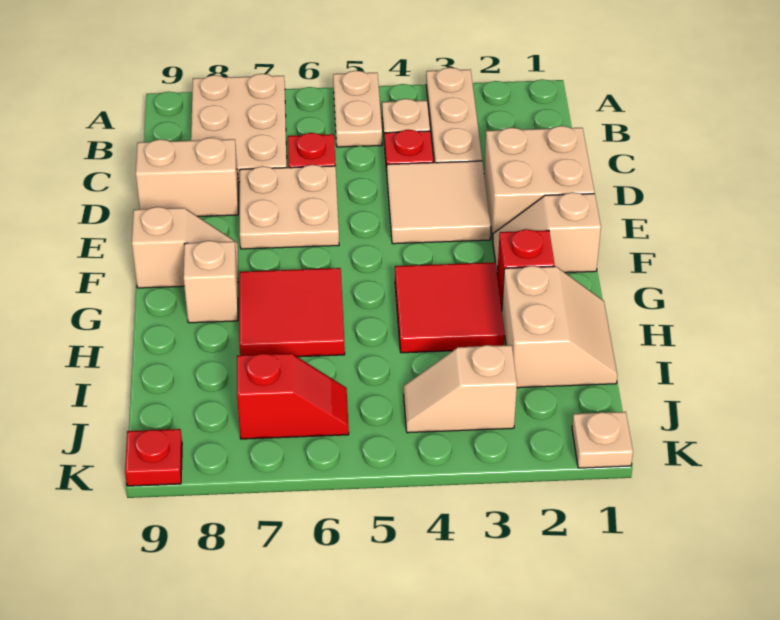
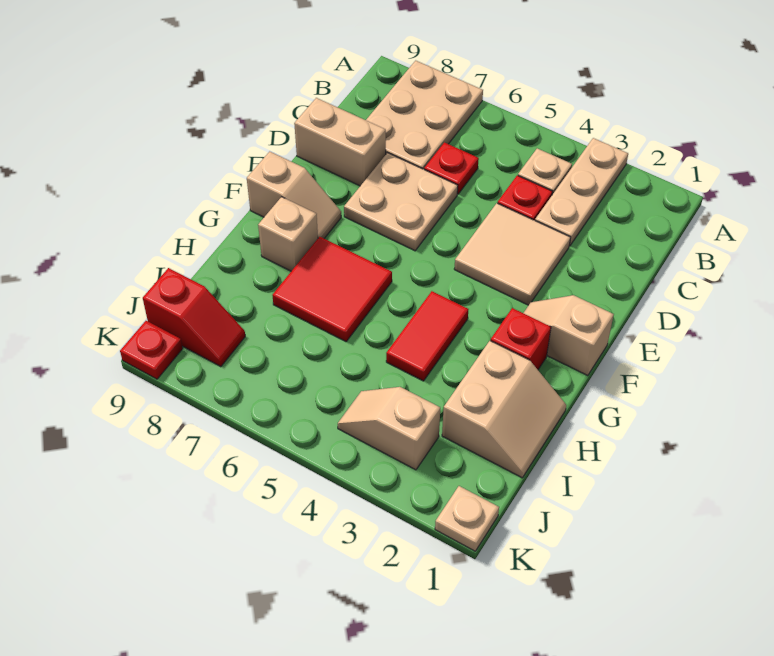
tan plate A5:B5 level 1 -> none
tan brick D1:E2 level 1 -> none
red tile G3:H4 level 1 -> red tile G4:H4 level 1
red slope J6:J7 level 1 top 7 -> red slope J8:J9 level 1 top 9

